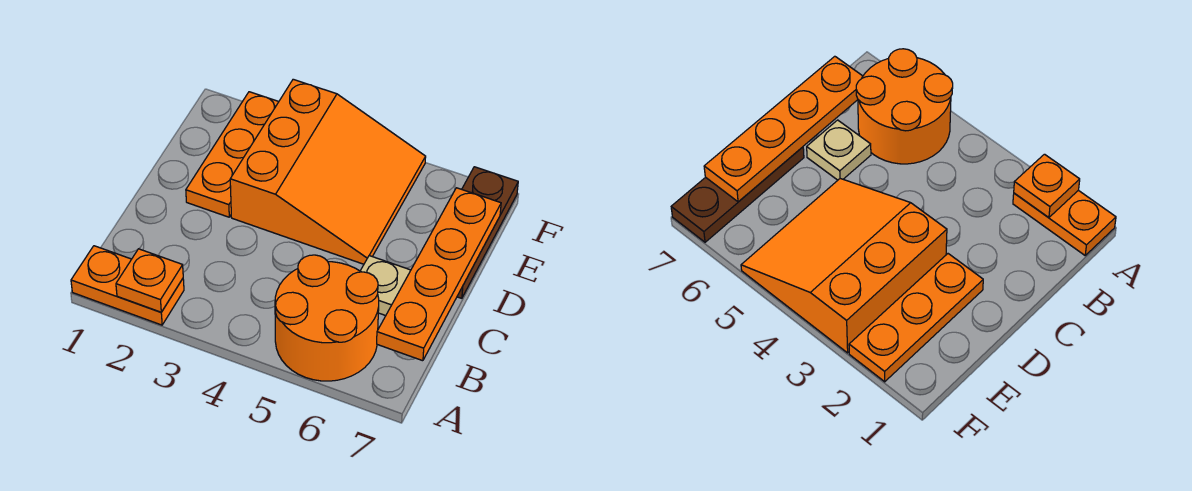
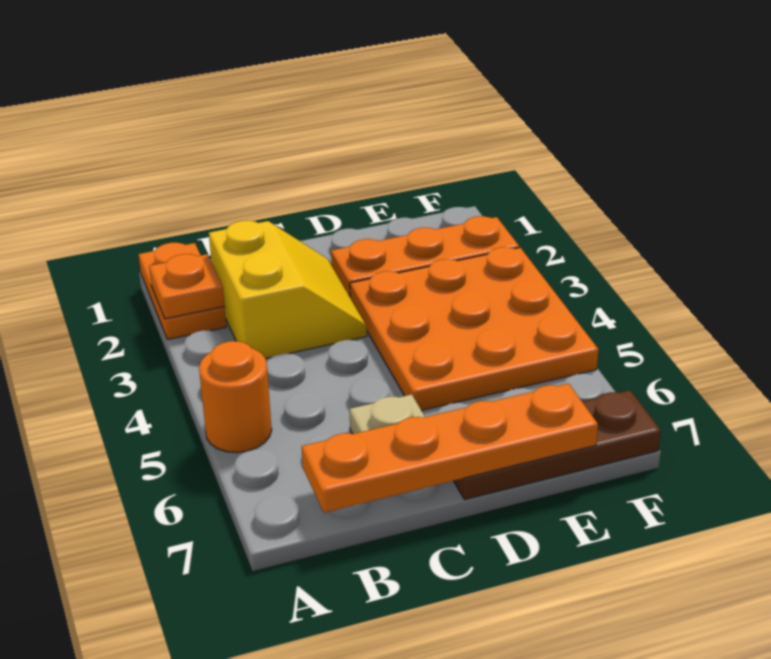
orange round brick A5:B6 level 1 -> orange round brick A5 level 1
none -> yellow slope B2:C3 level 1 top B
orange slope D3:F5 level 1 top 3 -> orange plate D3:F5 level 1

